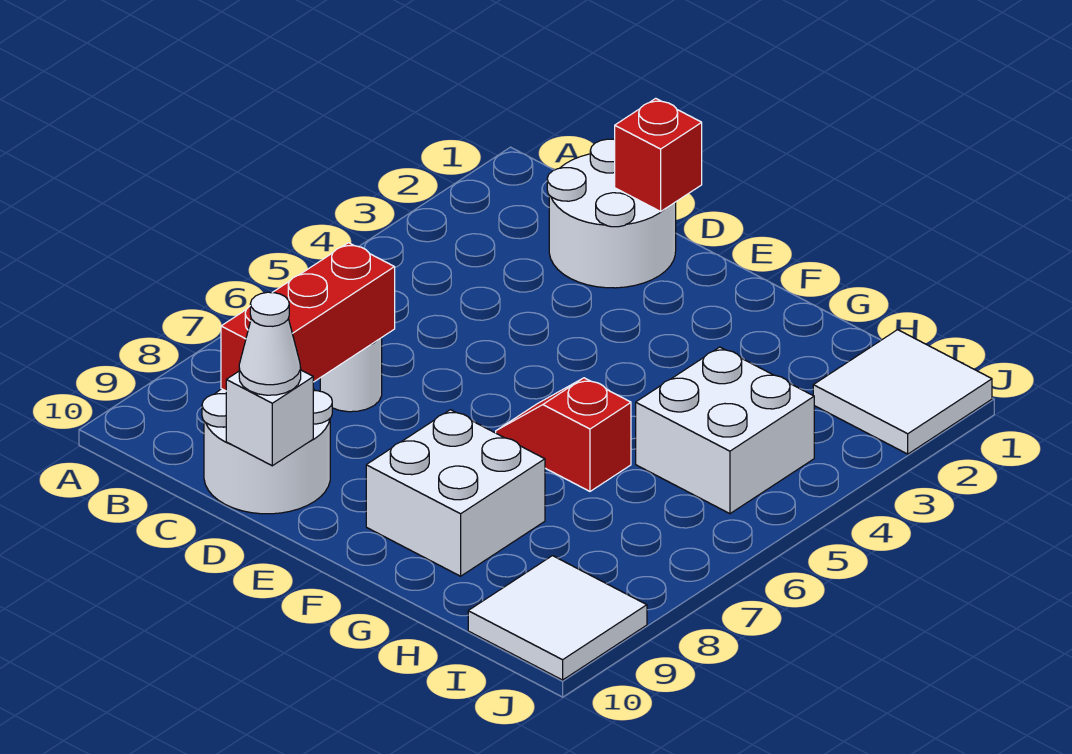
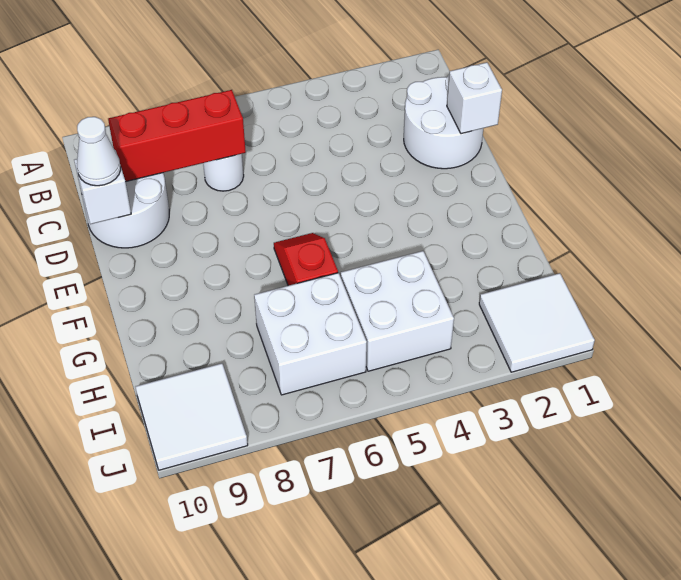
red brick D1 level 2 -> white brick D1 level 2
white brick F8:G9 level 1 -> white brick H6:I7 level 1

